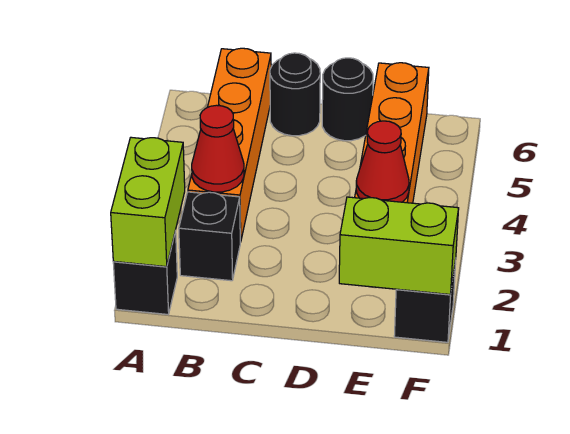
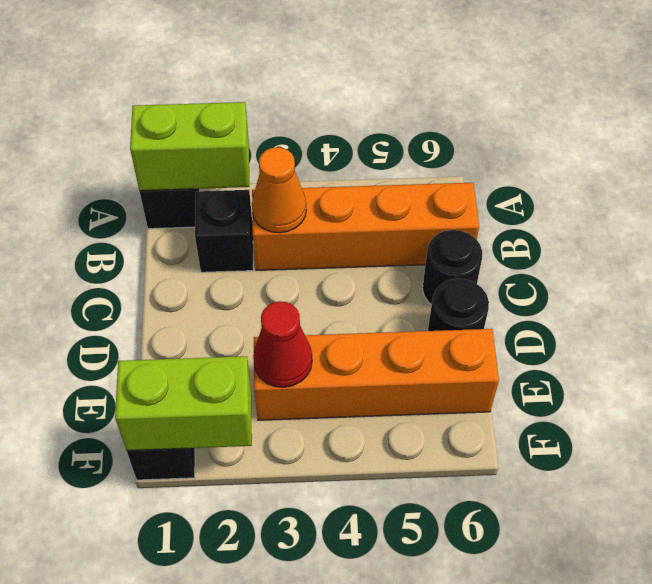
red cone B3 level 2 -> orange cone B3 level 2
lime brick E1:F1 level 2 -> lime brick F1:F2 level 2

